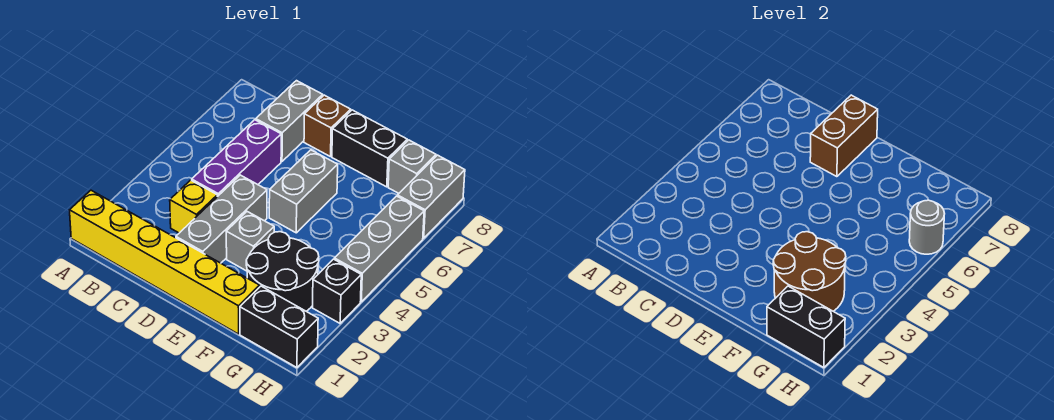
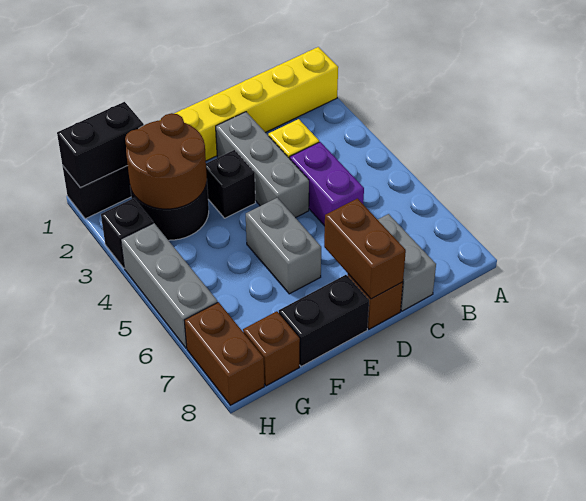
purple brick C4:C6 level 1 -> purple brick C4:C5 level 1
grey brick E3 level 1 -> black brick E3 level 1
grey brick G8 level 1 -> brown brick G8 level 1
grey round brick H6 level 2 -> none
grey brick H7:H8 level 1 -> brown brick H7:H8 level 1

